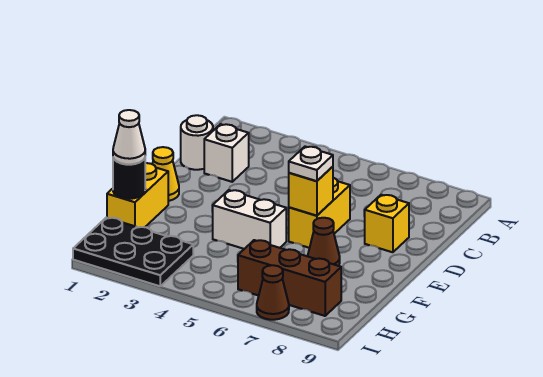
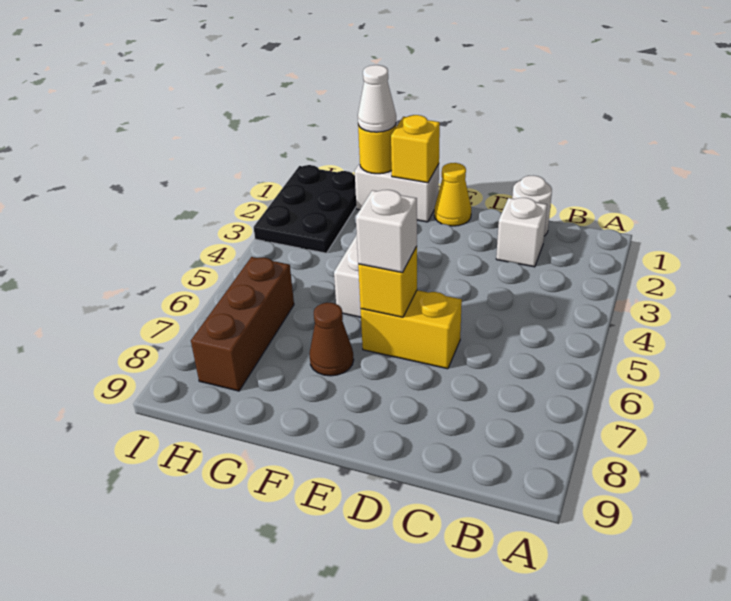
yellow brick D8 level 1 -> yellow brick F1 level 2
white plate E6 level 3 -> white brick E6 level 3
yellow brick F1:G1 level 1 -> white brick F1:G1 level 1
black round brick G1 level 2 -> yellow round brick G1 level 2
brown cone I7 level 1 -> none

